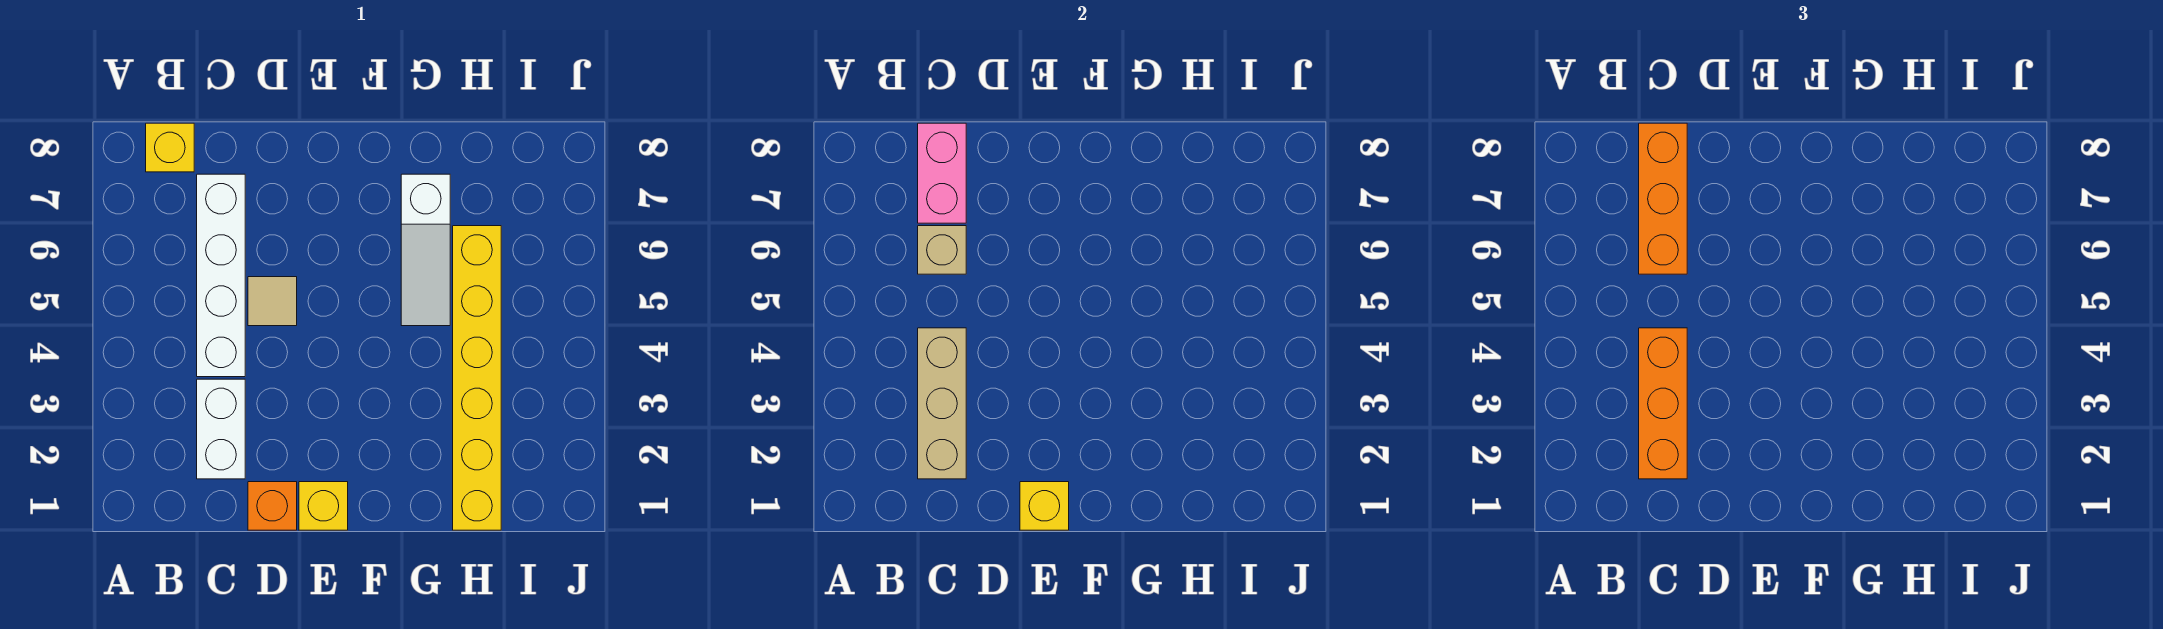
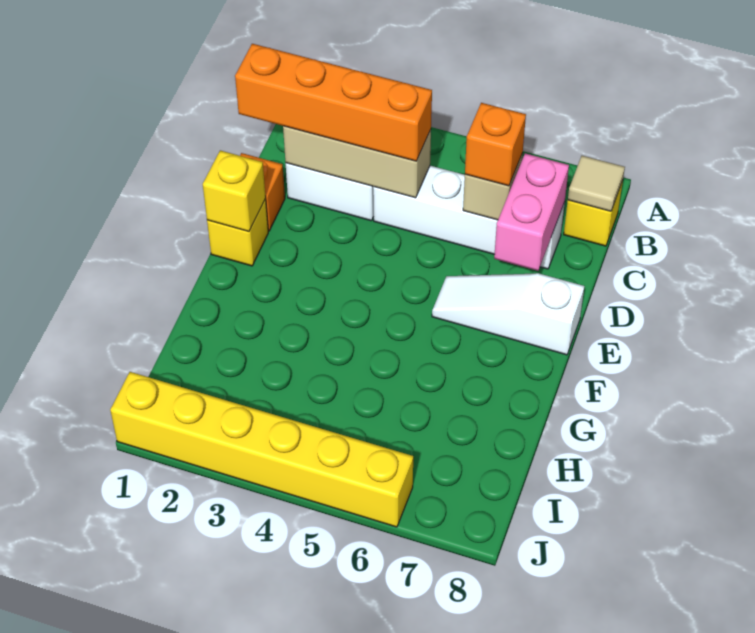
orange brick C2:C4 level 3 -> orange brick C1:C4 level 3
orange brick C6:C8 level 3 -> orange brick C6 level 3
pink brick C7:C8 level 2 -> pink brick C7:D7 level 2
tan tile D5 level 1 -> tan tile B8 level 2
white slope G5:G7 level 1 top 7 -> white slope E6:E8 level 1 top 8
yellow brick H1:H6 level 1 -> yellow brick J1:J6 level 1

